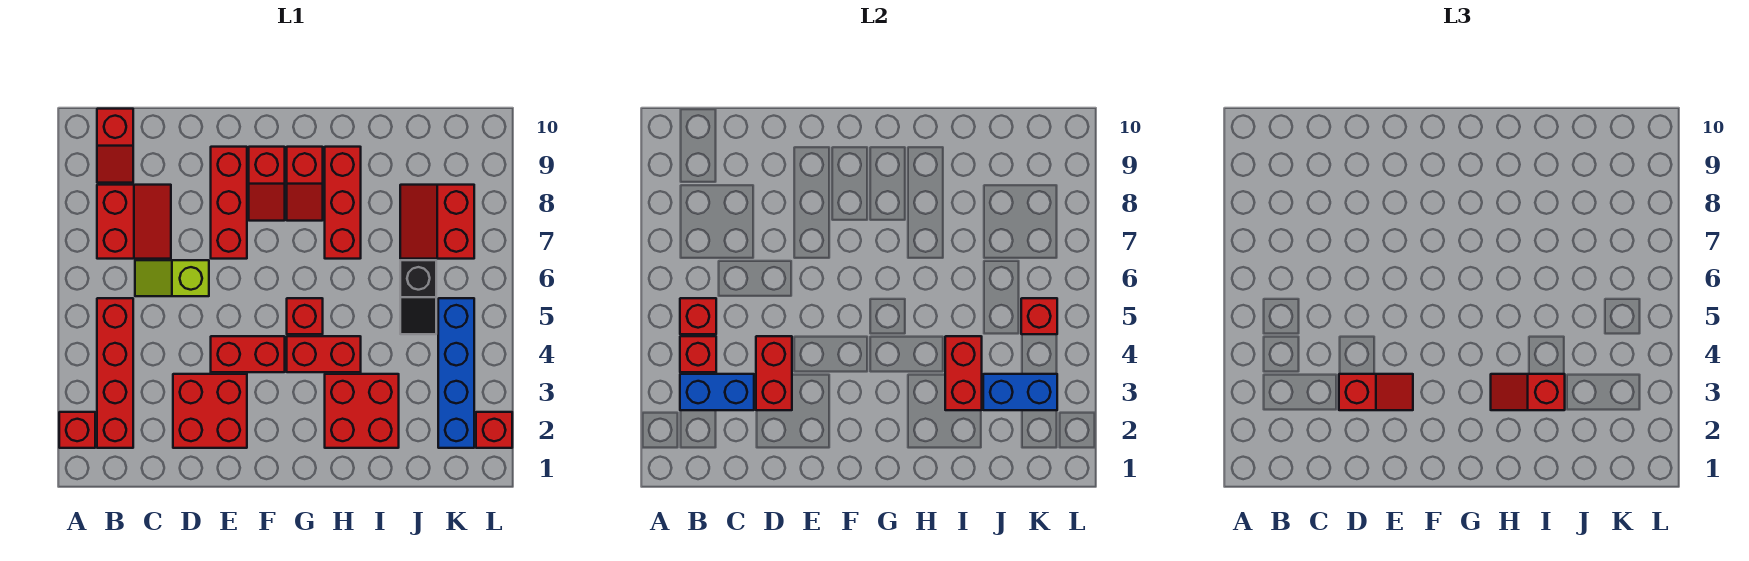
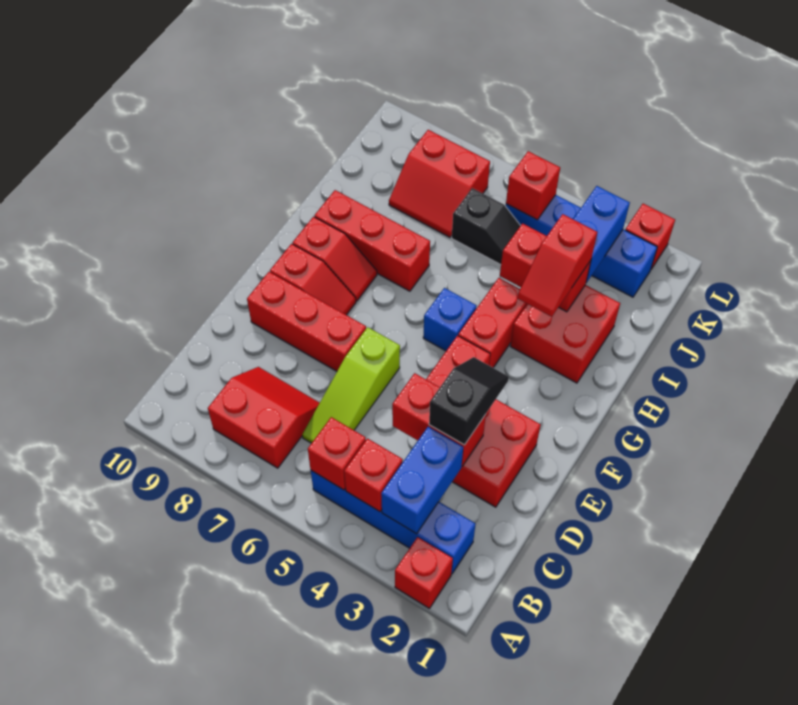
red brick B2:B5 level 1 -> blue brick B2:B5 level 1
red slope B9:B10 level 1 top 10 -> none
lime slope C6:D6 level 1 top D -> lime slope C6:E6 level 1 top E
red slope D3:E3 level 3 top D -> black slope D3:E3 level 3 top D
red brick G5 level 1 -> blue brick G5 level 1

